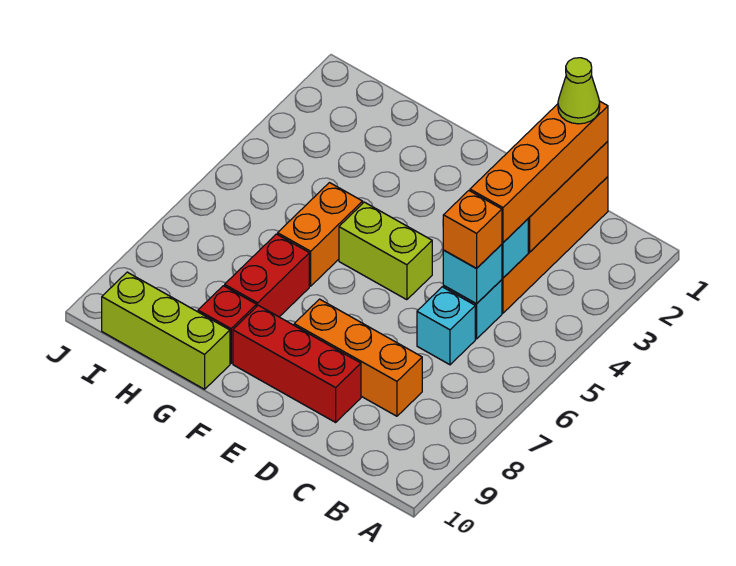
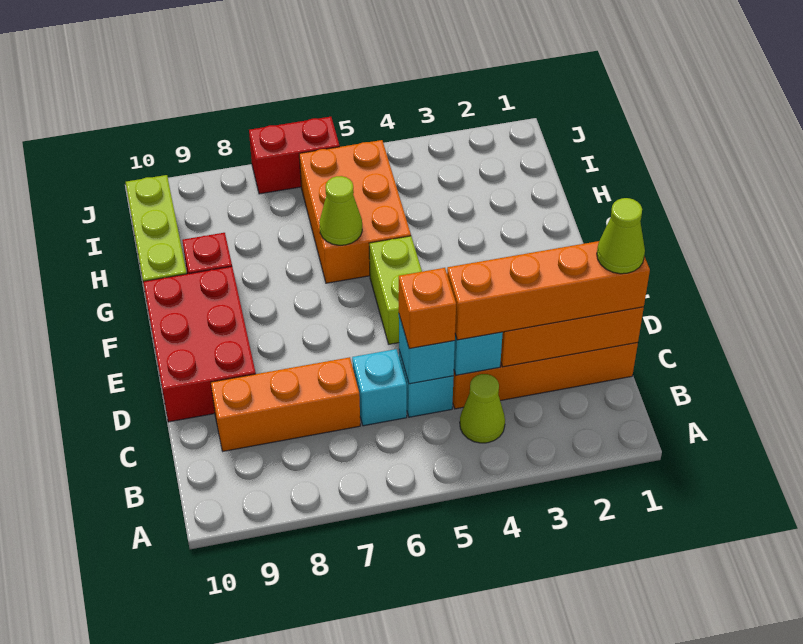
none -> lime cone B4 level 1
orange brick C8:E8 level 1 -> orange brick C7:C9 level 1
red brick D9:F9 level 1 -> red brick D9:F10 level 1
orange brick G5:G6 level 1 -> orange brick G5:I6 level 1
none -> lime cone G6 level 2
red brick G7:G8 level 1 -> red brick J6:J7 level 1

